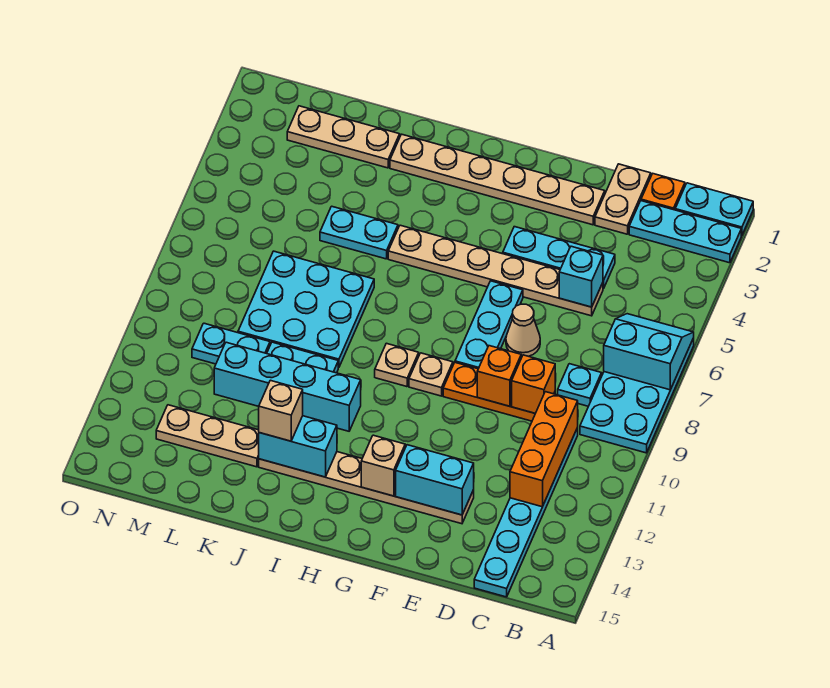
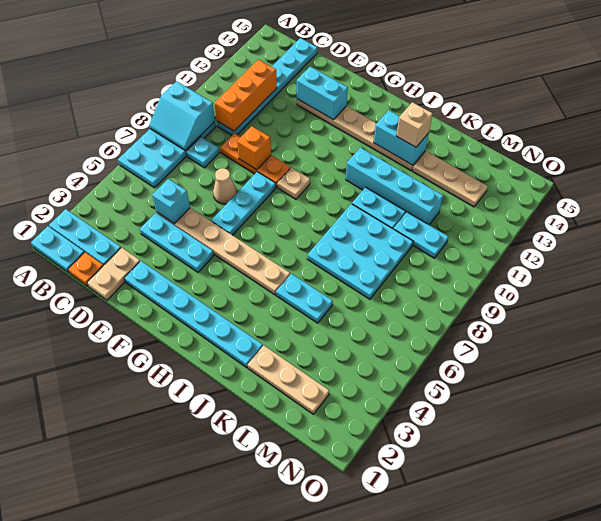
cyan slope A6:B7 level 2 top 7 -> cyan slope A8:B9 level 2 top 9
orange brick D9 level 2 -> none
tan plate E2:J2 level 1 -> cyan plate E2:J2 level 1
tan brick G13 level 2 -> none
tan plate H9 level 1 -> none

